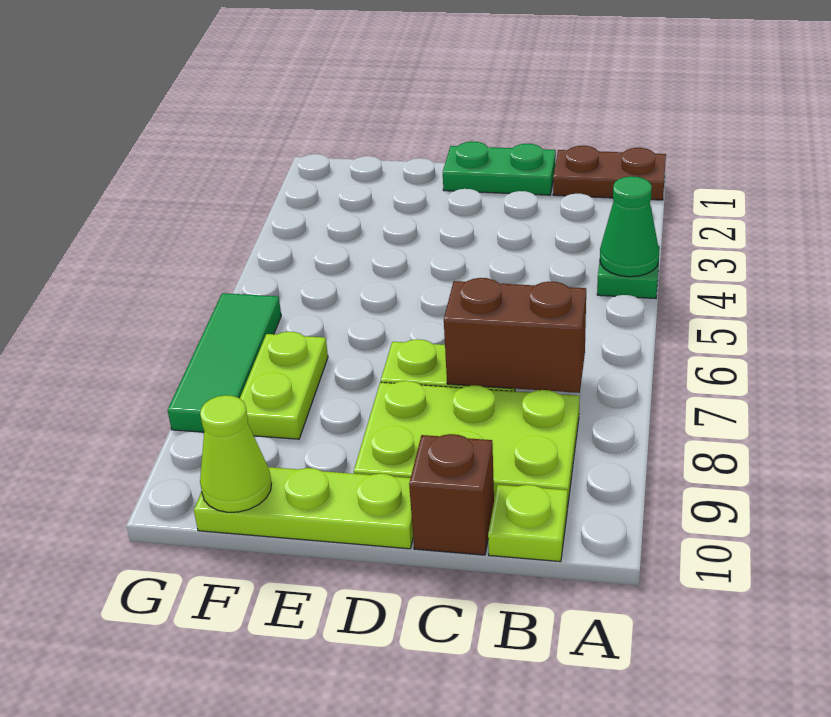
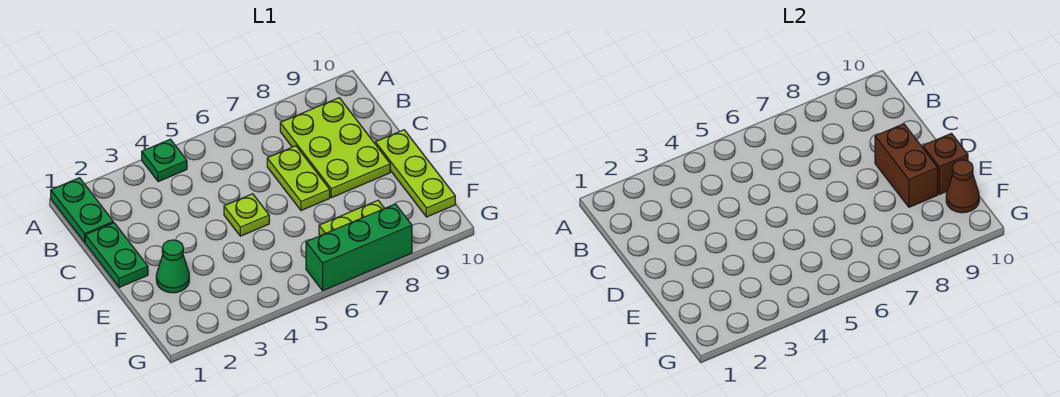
brown plate A1:B1 level 1 -> green plate A1:B1 level 1
green cone A4 level 2 -> green cone E2 level 1
brown brick B7:C7 level 2 -> brown brick D9:E9 level 2
lime plate B10 level 1 -> lime plate D5 level 1
brown brick C10 level 1 -> brown brick E10 level 2
lime cone F10 level 2 -> brown cone F10 level 2
green tile G6:G8 level 1 -> green brick G6:G8 level 1

